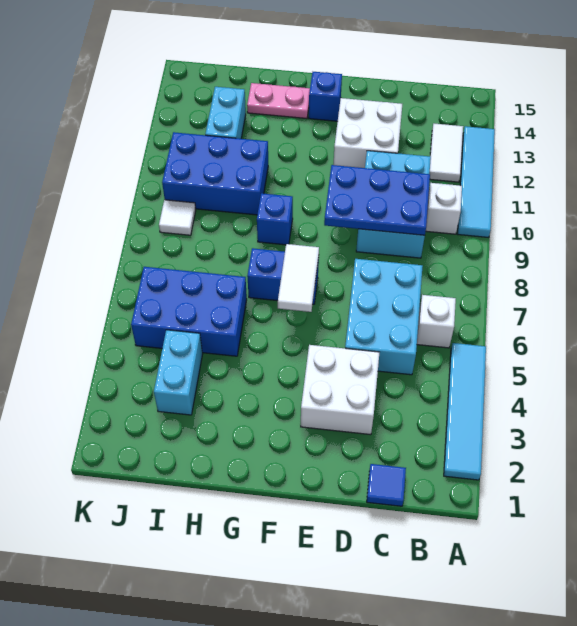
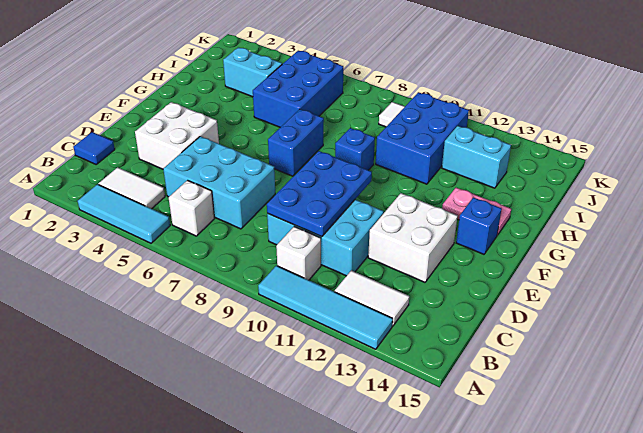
cyan tile A2:A5 level 1 -> cyan tile A3:A5 level 1
white tile F6:F7 level 2 -> white tile B3:B4 level 1
pink plate G14:H14 level 1 -> pink plate G13:G14 level 1

